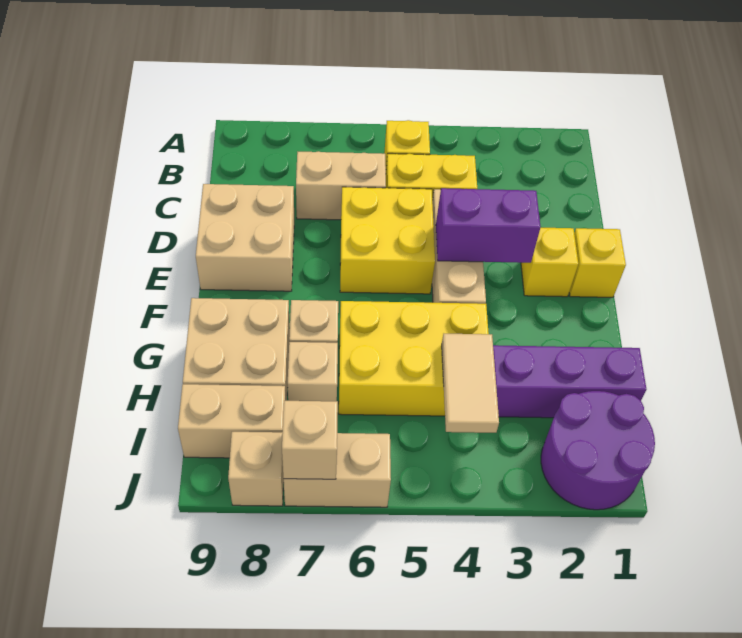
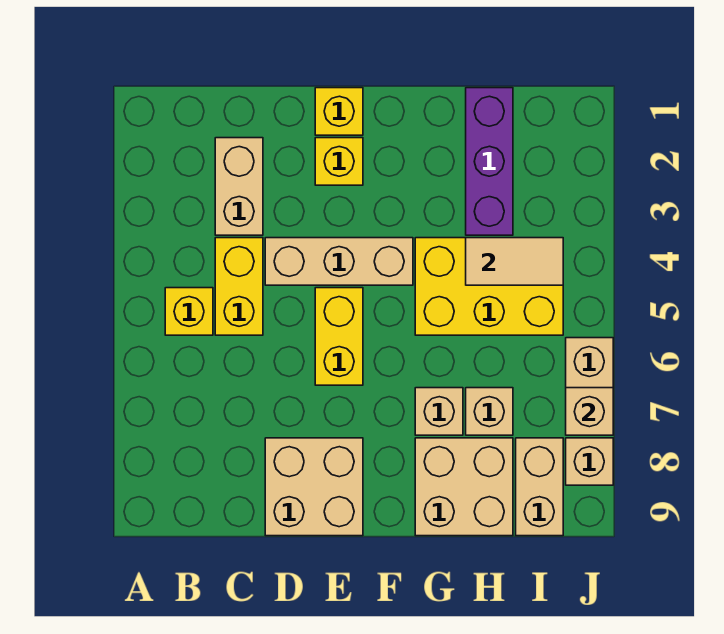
tan brick C6:C7 level 1 -> tan brick C2:C3 level 1
yellow brick D5:E6 level 1 -> yellow brick E5:E6 level 1
purple brick E3:E4 level 2 -> none
yellow brick G4:H6 level 1 -> yellow brick G4:I5 level 1
purple round brick I1:J2 level 1 -> none

